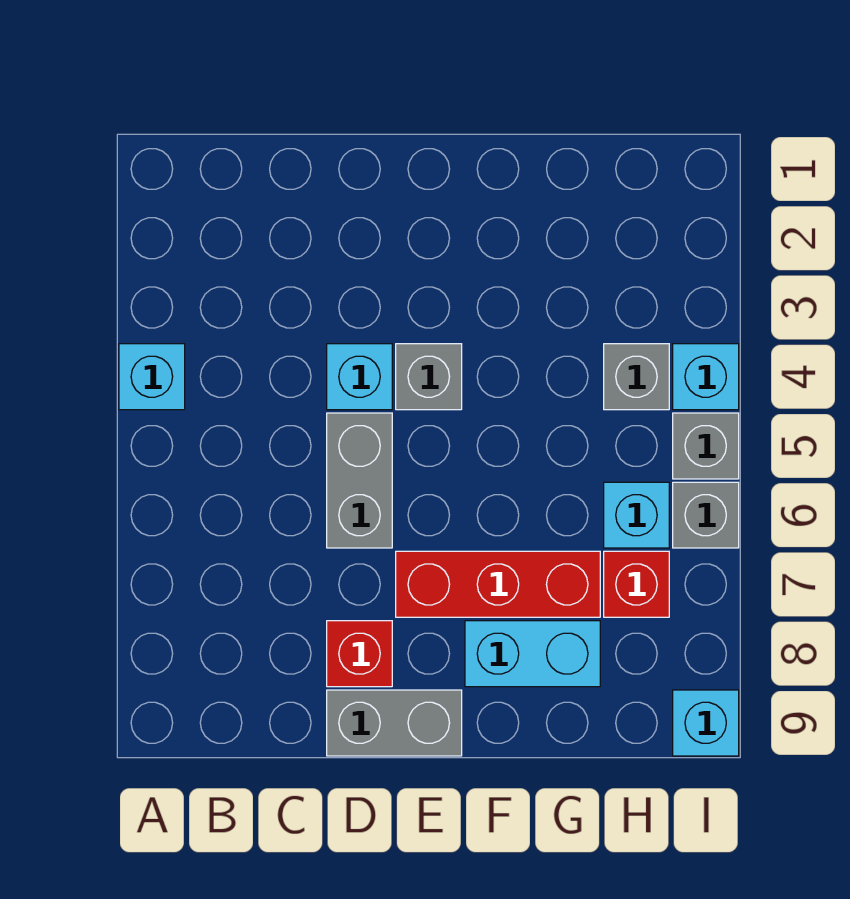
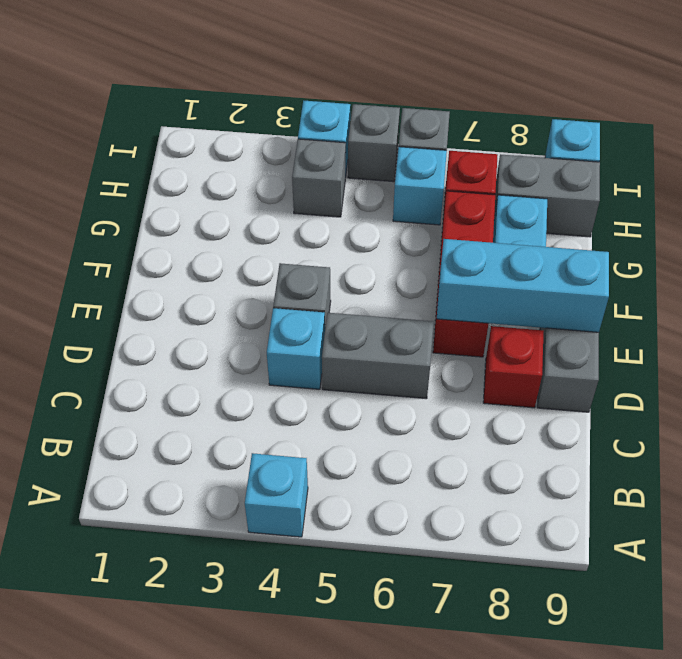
none -> cyan brick E7:E9 level 2
none -> grey brick H8:H9 level 1

